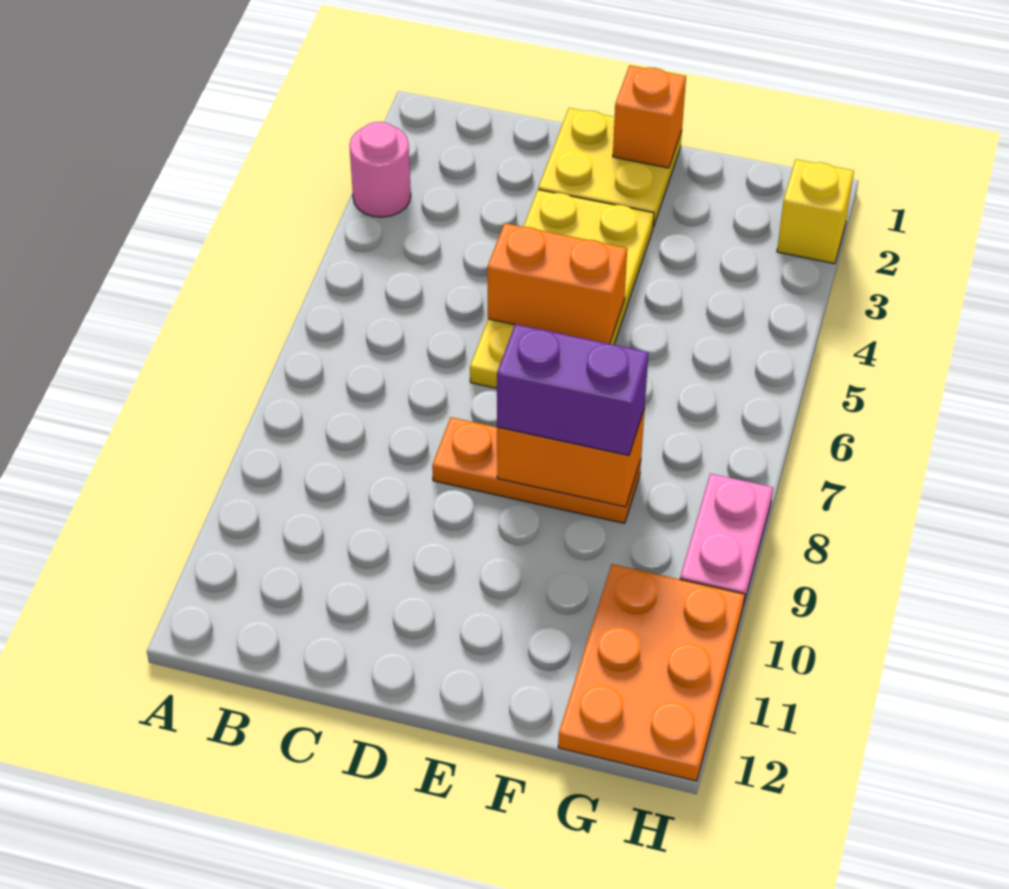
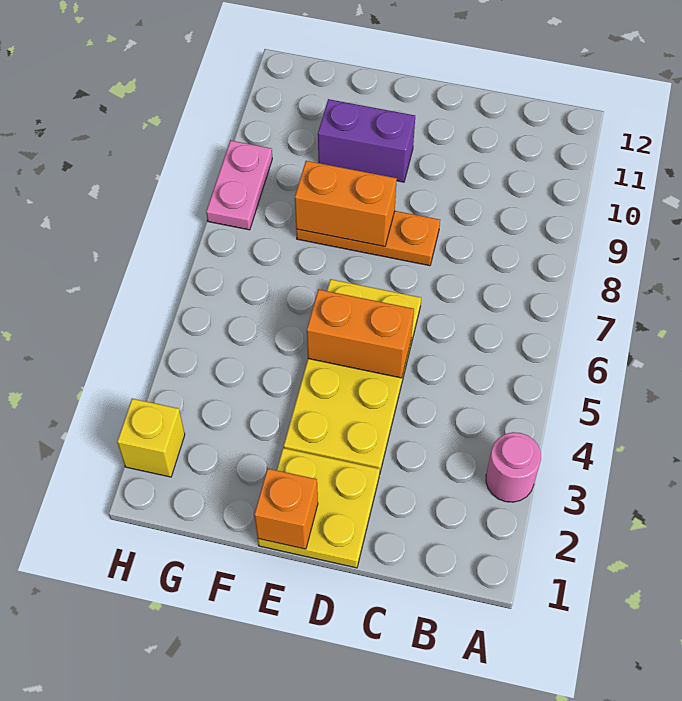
purple brick E8:F8 level 3 -> purple brick E10:F10 level 1
orange plate G10:H12 level 1 -> none

